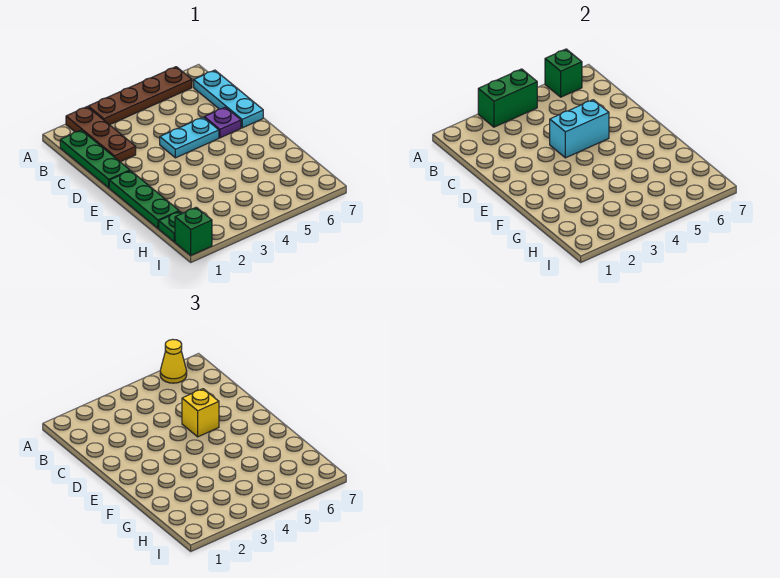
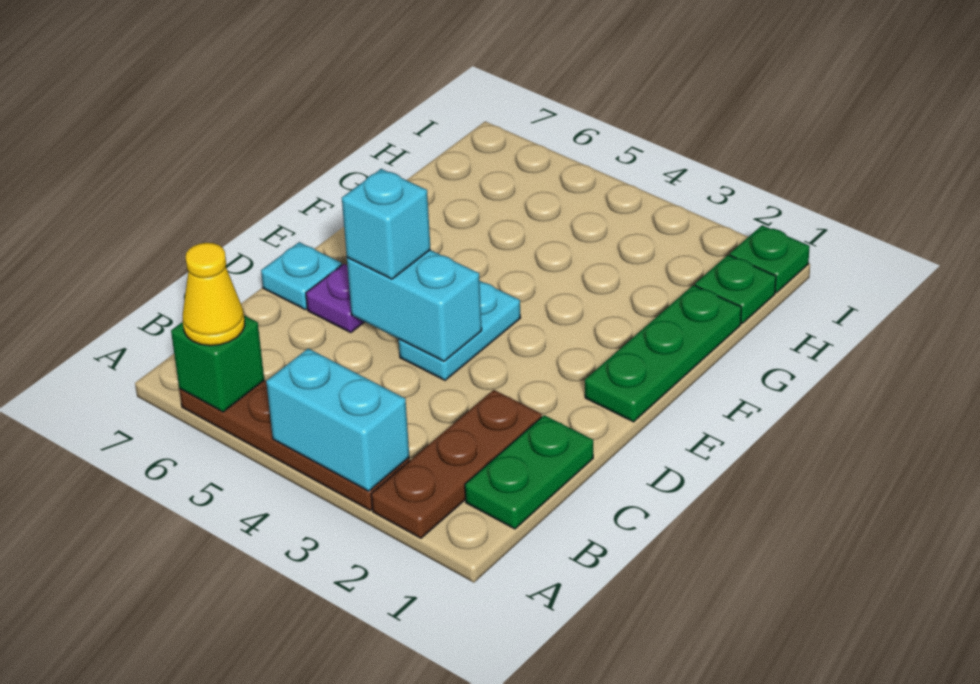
green brick A3:A4 level 2 -> cyan brick A3:A4 level 2
green plate B1:D1 level 1 -> green plate B1:C1 level 1
cyan plate B7:D7 level 1 -> cyan plate D7 level 1
cyan plate D4:D5 level 1 -> cyan plate D4:E4 level 1
yellow brick D5 level 3 -> cyan brick D5 level 3
green brick I1 level 1 -> green plate I1 level 1

